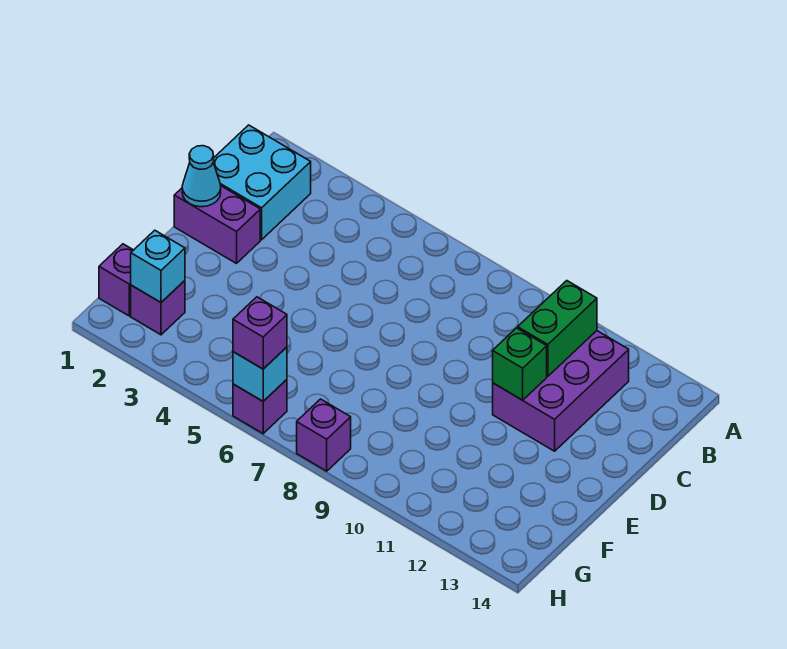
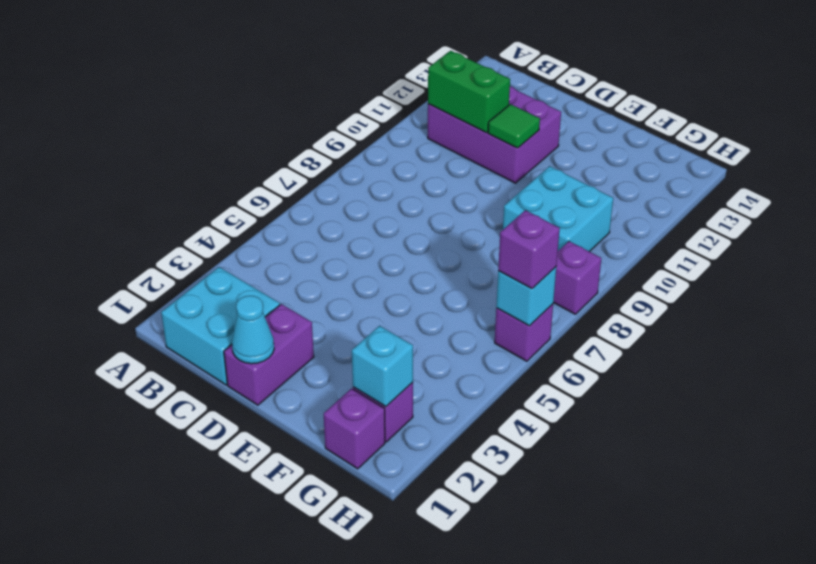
green brick D11 level 2 -> green tile D11 level 2
none -> cyan brick F9:G10 level 1

